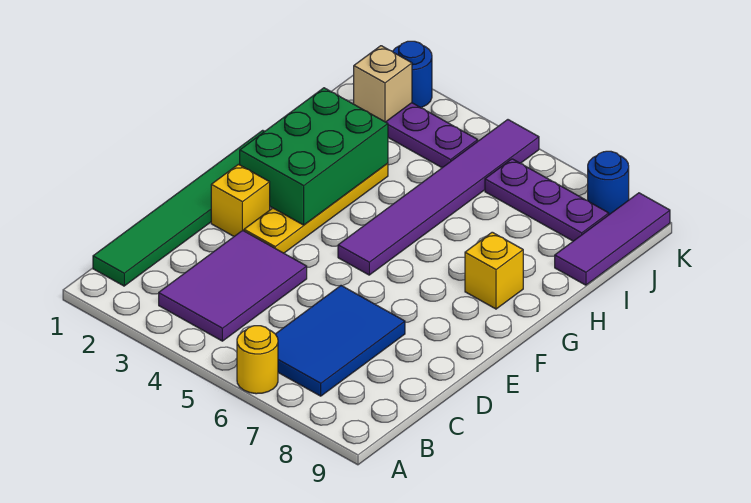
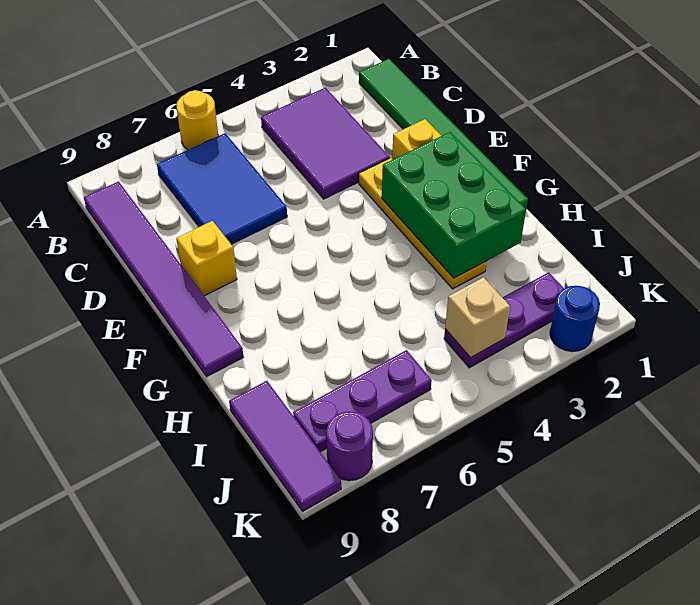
purple tile F5:K5 level 1 -> purple tile B9:G9 level 1
yellow brick G8 level 1 -> yellow brick E8 level 1
tan brick J2 level 2 -> tan brick J4 level 2
blue round brick K8 level 1 -> purple round brick K8 level 1

